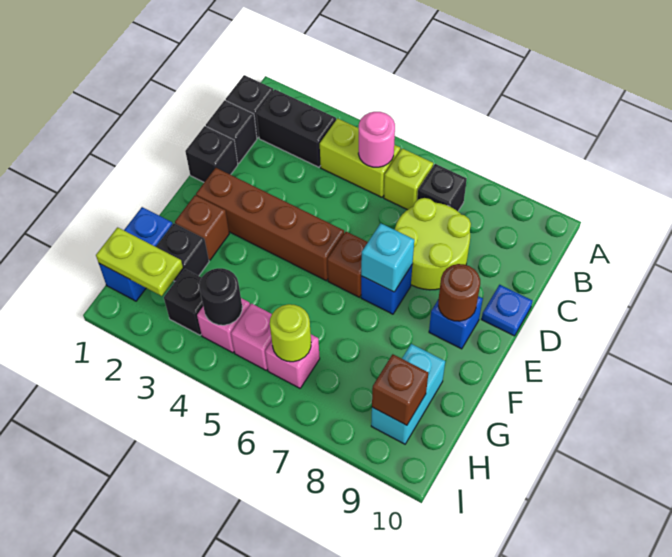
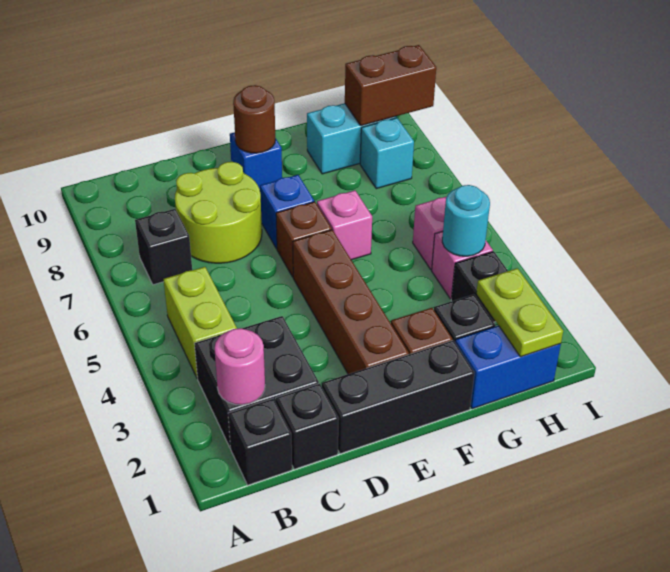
black brick B2:B3 level 1 -> black brick B2:C3 level 1
pink round brick B5 level 2 -> pink round brick B2 level 2
lime brick B6 level 1 -> none
black brick D1 level 1 -> black brick D1:F1 level 1
blue plate D10 level 1 -> none
cyan brick E7 level 2 -> cyan brick H8 level 1
black round brick H4 level 2 -> cyan round brick H4 level 2
pink brick H6 level 1 -> pink brick F6 level 1
lime round brick H6 level 2 -> none
brown brick H9 level 2 -> brown brick H9:I9 level 2

